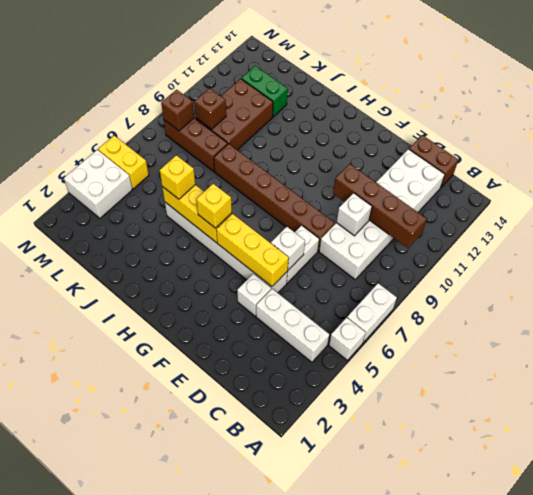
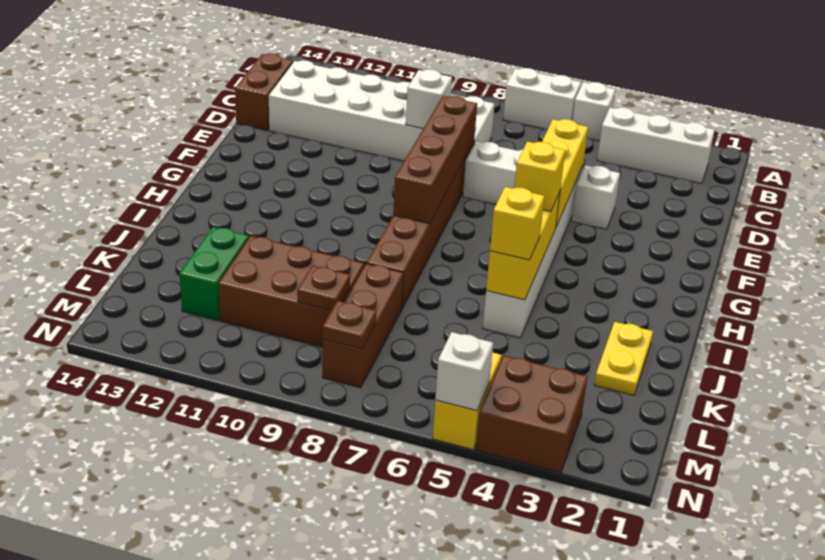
white brick B4:D4 level 1 -> white brick B2:B4 level 1
brown brick B10:E10 level 2 -> brown brick E8:H8 level 2
white brick E6 level 2 -> white brick N5 level 2
none -> yellow plate J2:K2 level 1
brown brick L9 level 2 -> brown plate L9 level 2
white brick M3:N4 level 1 -> brown brick M3:N4 level 1
brown brick M8 level 2 -> brown plate M8 level 2

